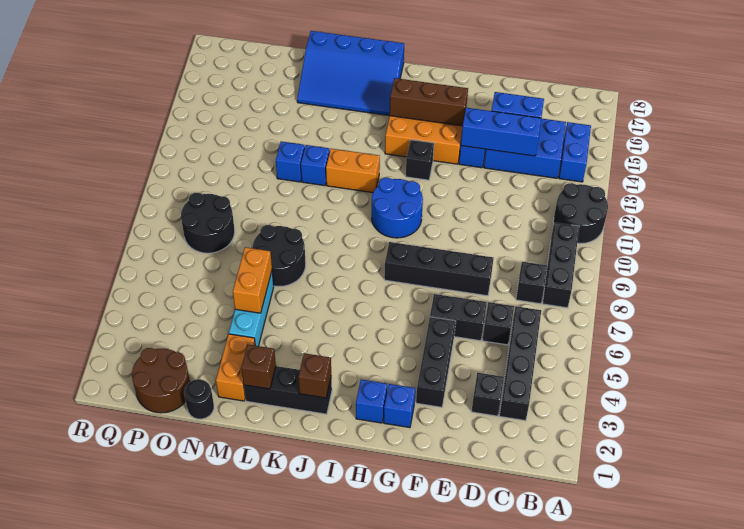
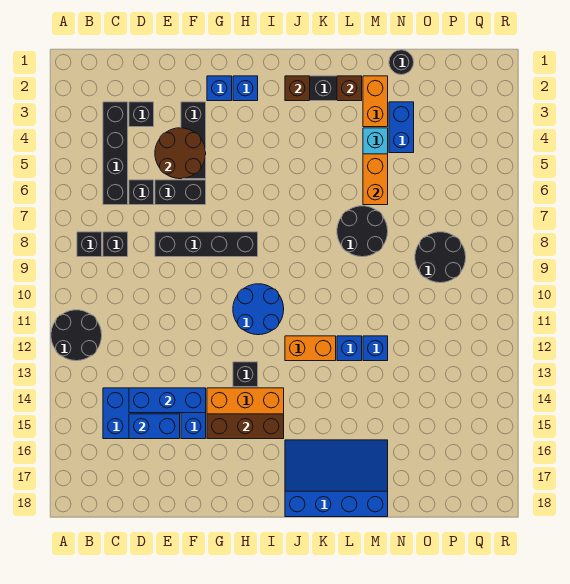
black brick B8:B10 level 1 -> black brick B8 level 1
blue brick B14:B15 level 1 -> blue brick N3:N4 level 1
brown round brick O1:P2 level 1 -> brown round brick E4:F5 level 2

